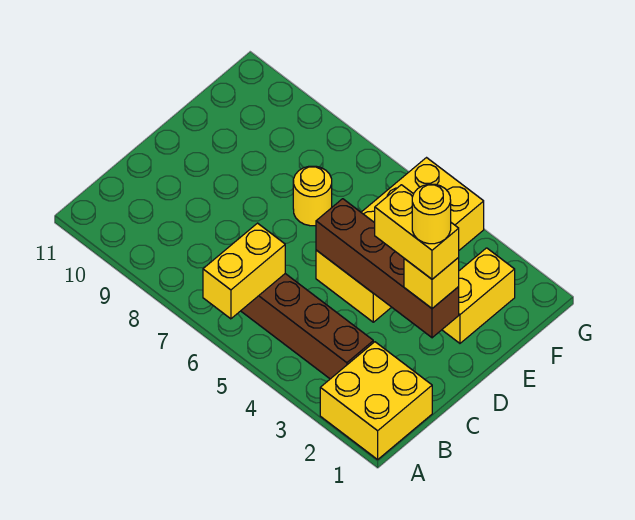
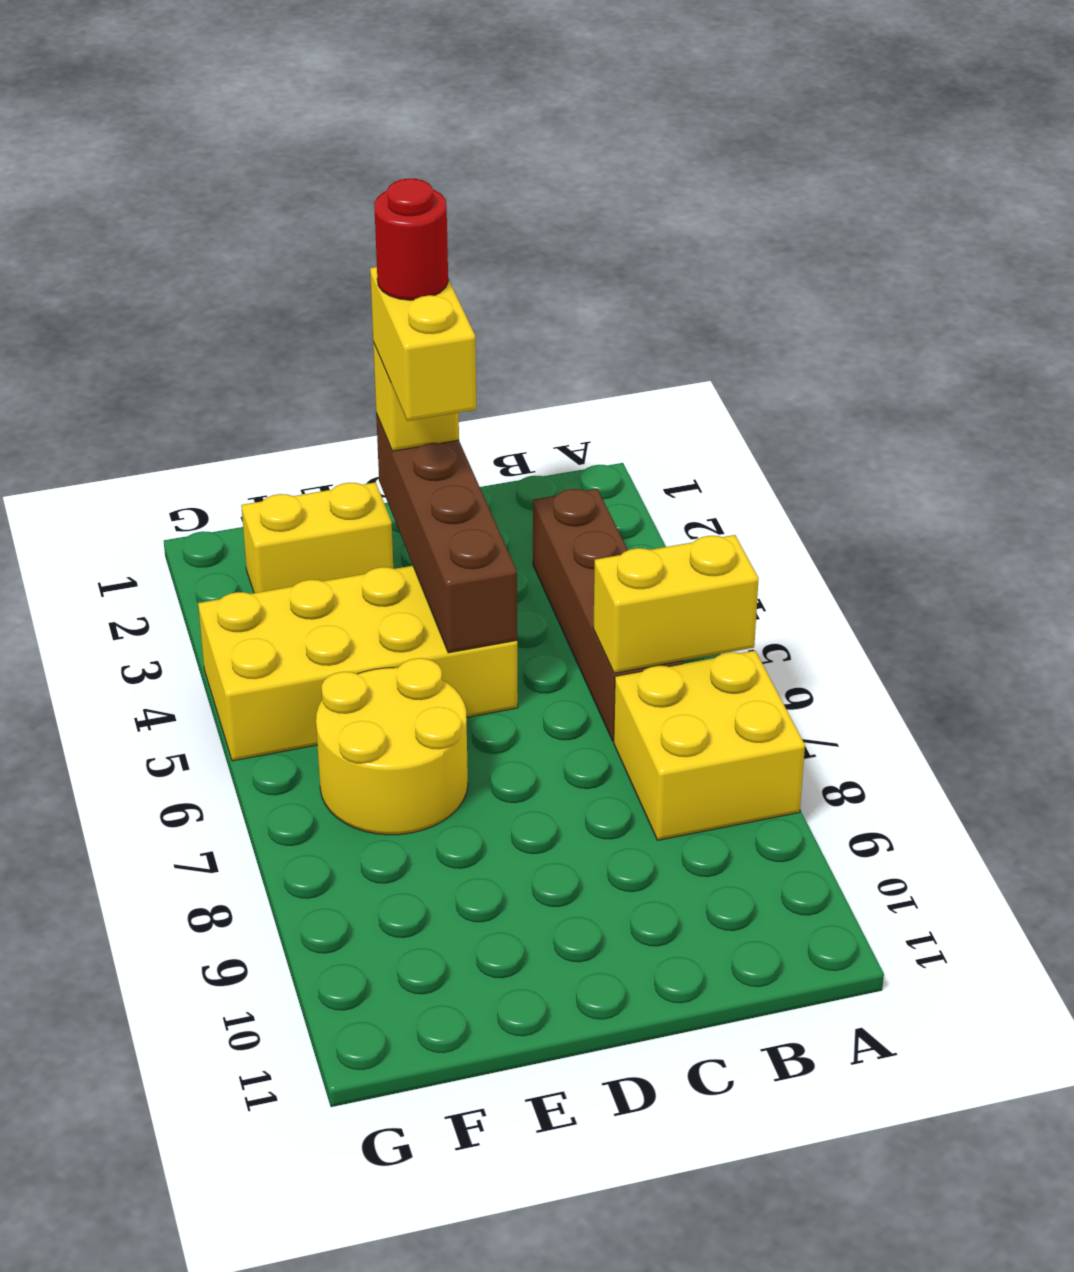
yellow brick A1:B2 level 1 -> yellow brick A7:B8 level 1
yellow round brick D2 level 5 -> red round brick D2 level 5
yellow round brick E7 level 1 -> yellow round brick E6:F7 level 1

